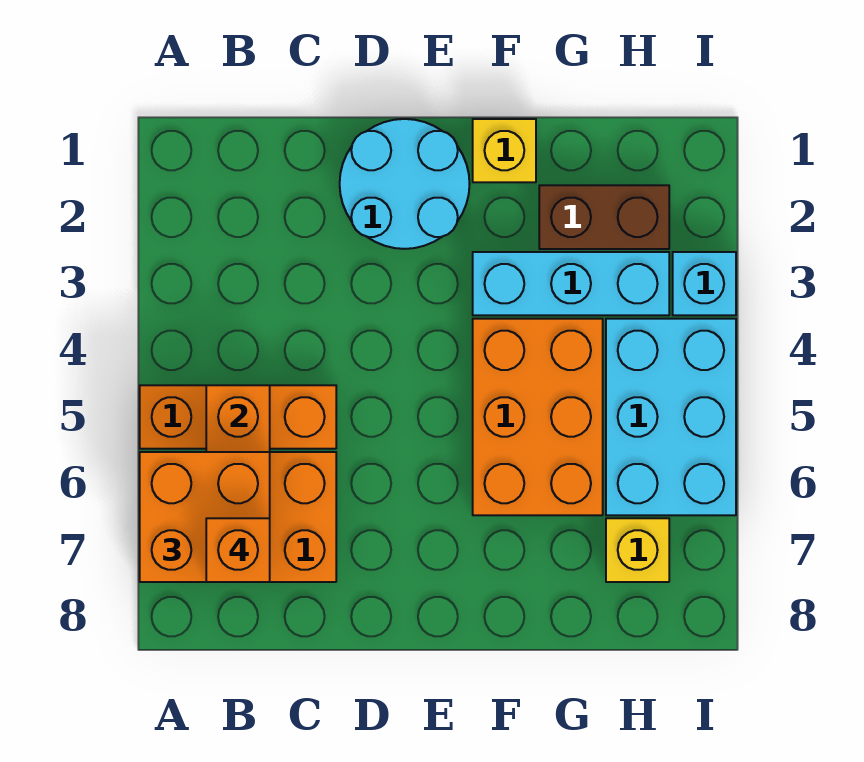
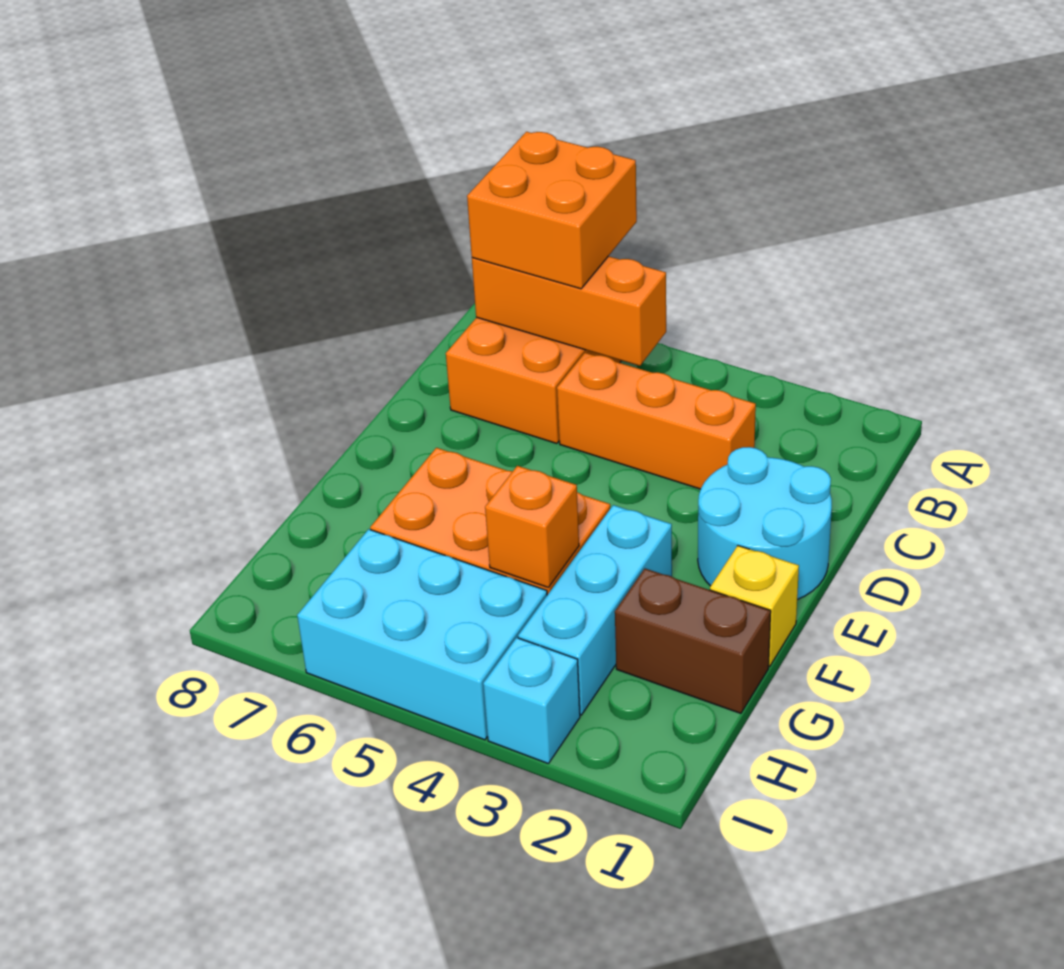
orange brick A5:C5 level 1 -> orange brick C3:C5 level 1
orange brick B7 level 4 -> orange brick G4 level 2
brown brick G2:H2 level 1 -> brown brick G1:G2 level 1
yellow brick H7 level 1 -> none

